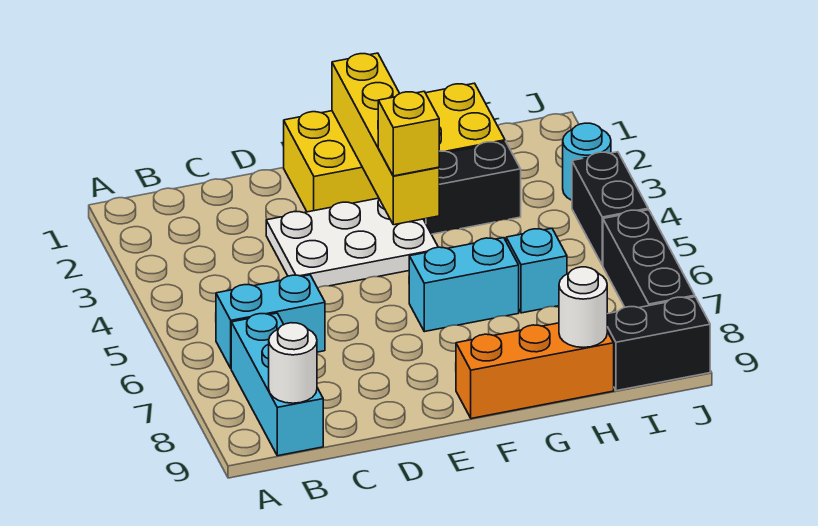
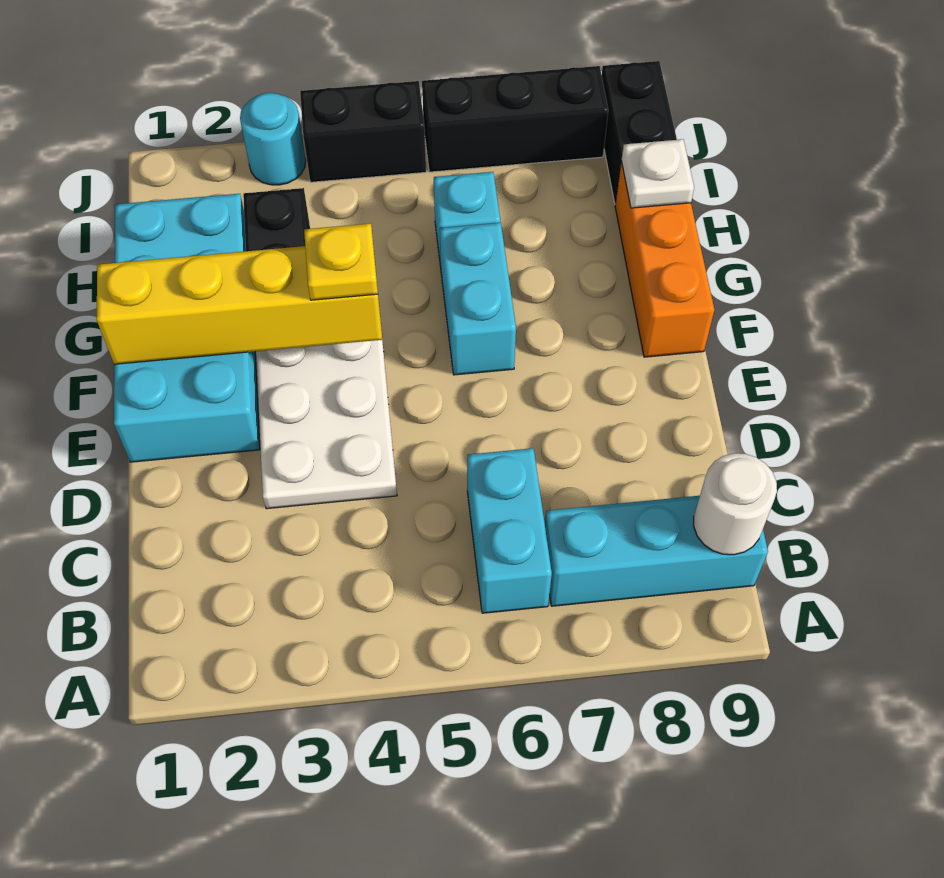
yellow brick E1:H2 level 1 -> cyan brick E1:H2 level 1
yellow brick F4 level 3 -> yellow plate F4 level 3
white round brick H9 level 2 -> white plate H9 level 2

